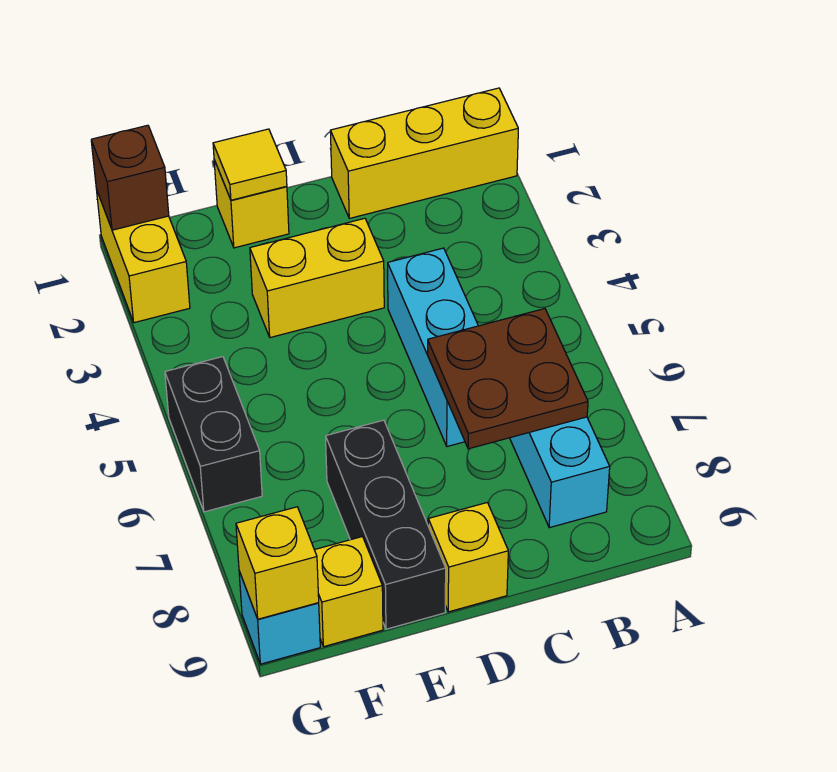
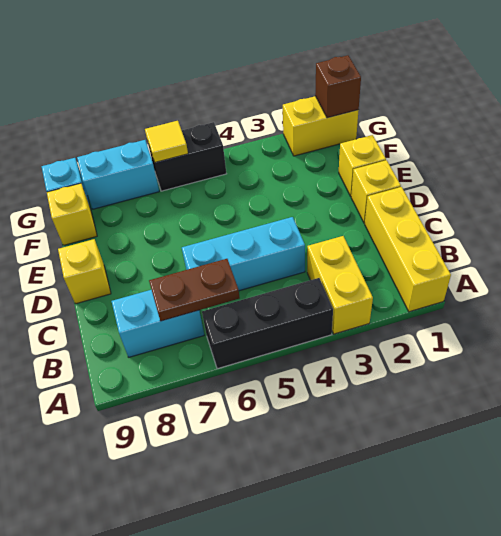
brown plate B6:C7 level 2 -> brown plate B6:B7 level 2
yellow brick D3:E3 level 1 -> yellow brick A3:B3 level 1
yellow tile E1 level 2 -> yellow tile G6 level 2
black brick E7:E9 level 1 -> black brick A4:A6 level 1
none -> cyan brick G7:G8 level 1
yellow brick G9 level 2 -> yellow brick D1 level 1

